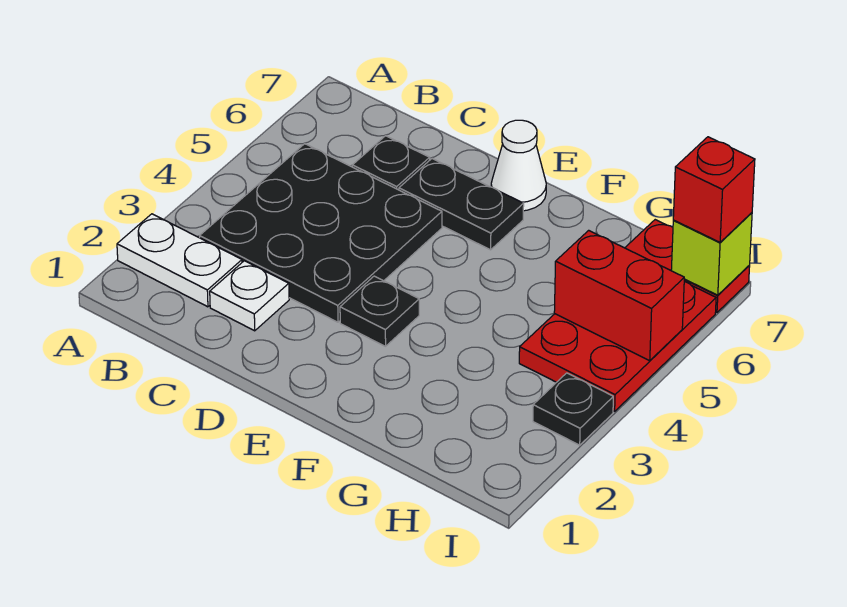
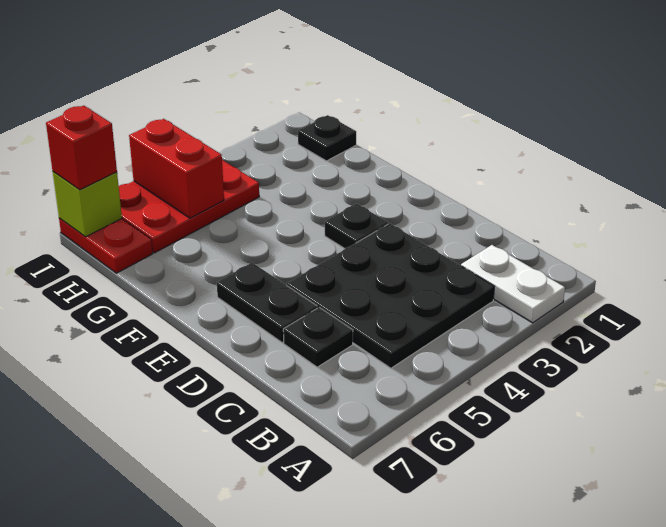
white plate C2 level 1 -> none
white cone E7 level 1 -> none
black plate I3 level 1 -> black plate H1 level 1

